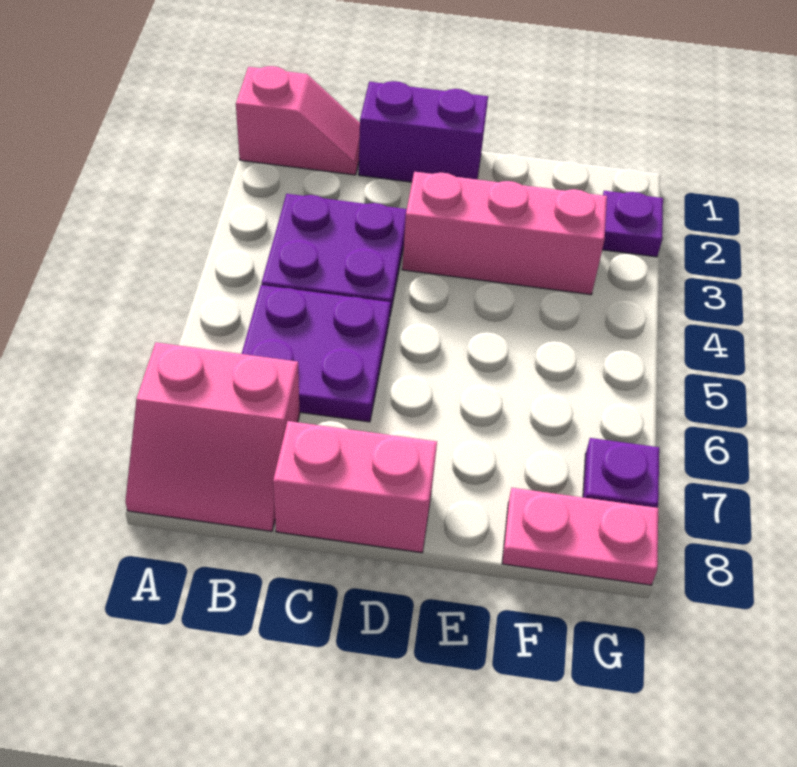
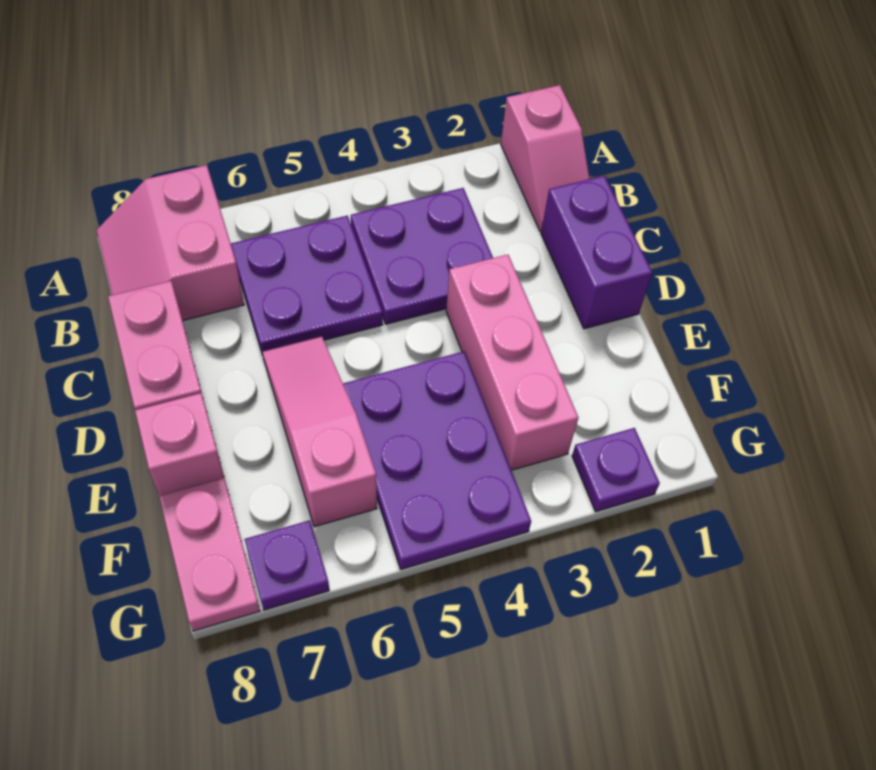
none -> pink slope D6:F6 level 1 top F
none -> purple plate E4:G5 level 1
none -> pink brick E8 level 1

